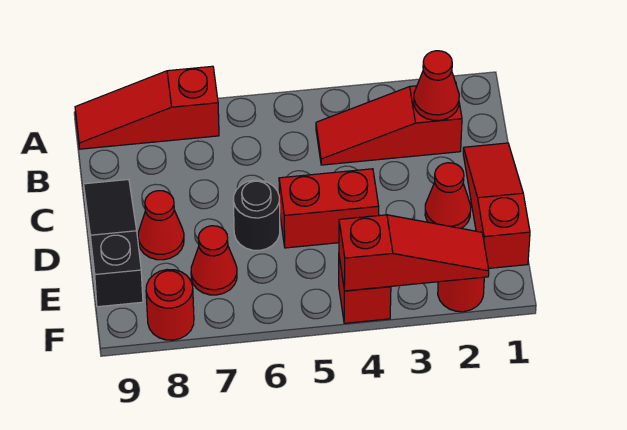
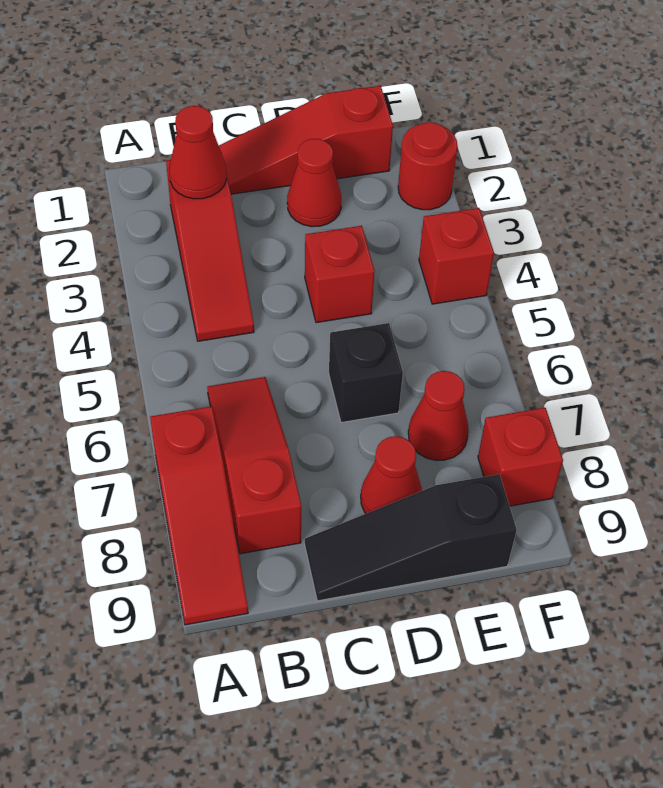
red brick D4:D5 level 1 -> red brick D4 level 1
black round brick D6 level 1 -> black brick D6 level 1
red slope F2:F4 level 2 top 4 -> red slope B6:B8 level 1 top 8
red round brick F8 level 1 -> red brick F8 level 1

